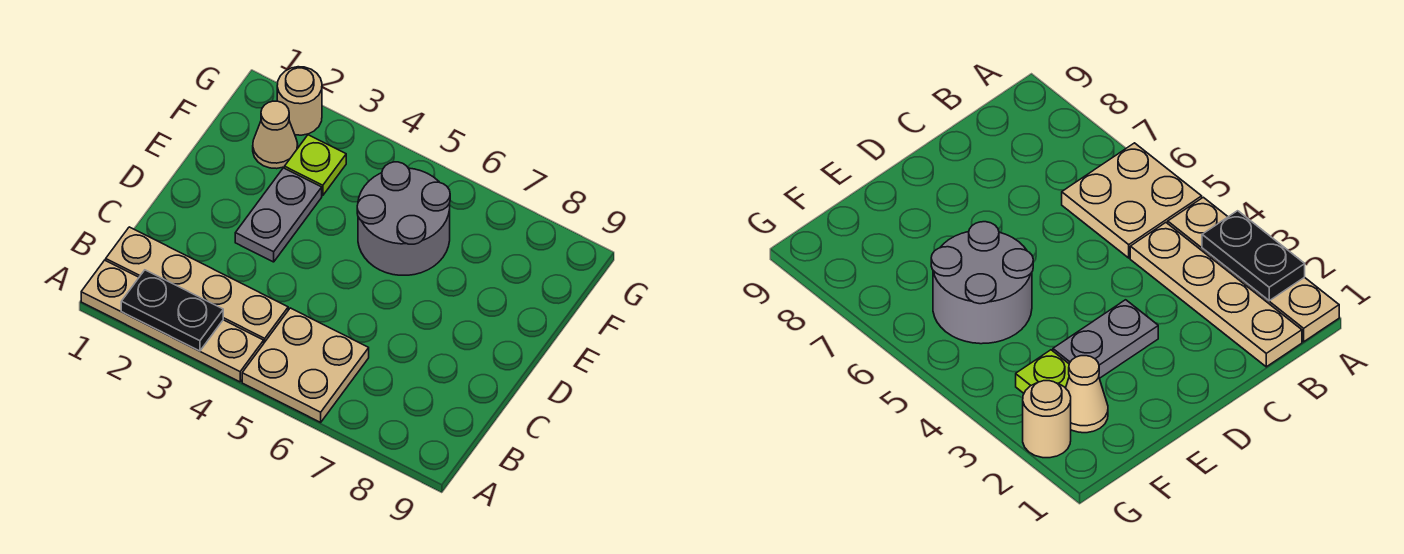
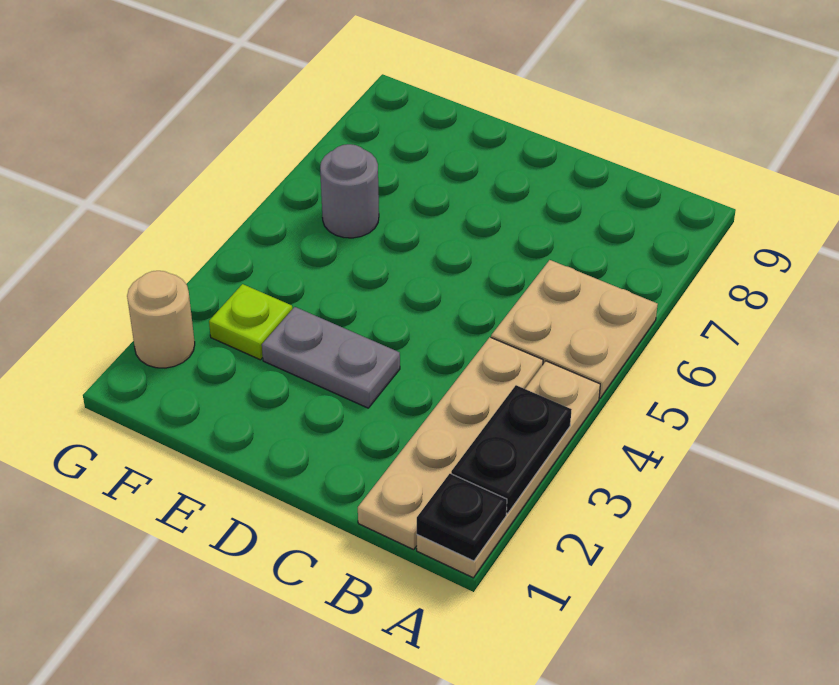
none -> black plate A1 level 2
grey round brick E5:F6 level 1 -> grey round brick F6 level 1
tan cone F2 level 1 -> none

